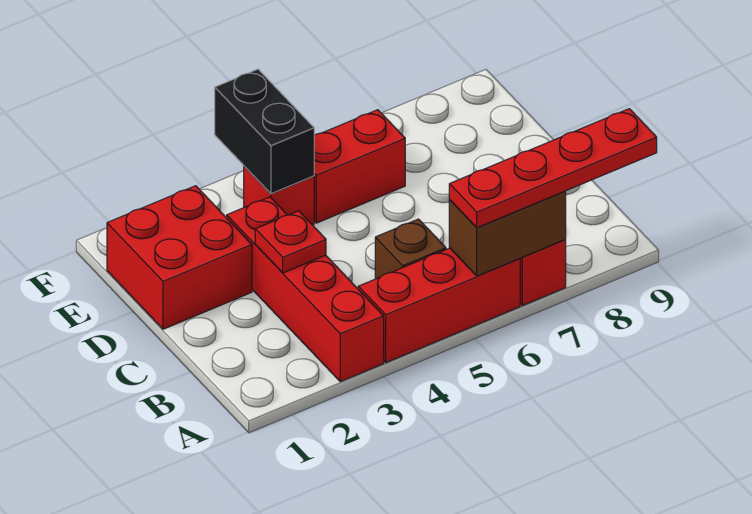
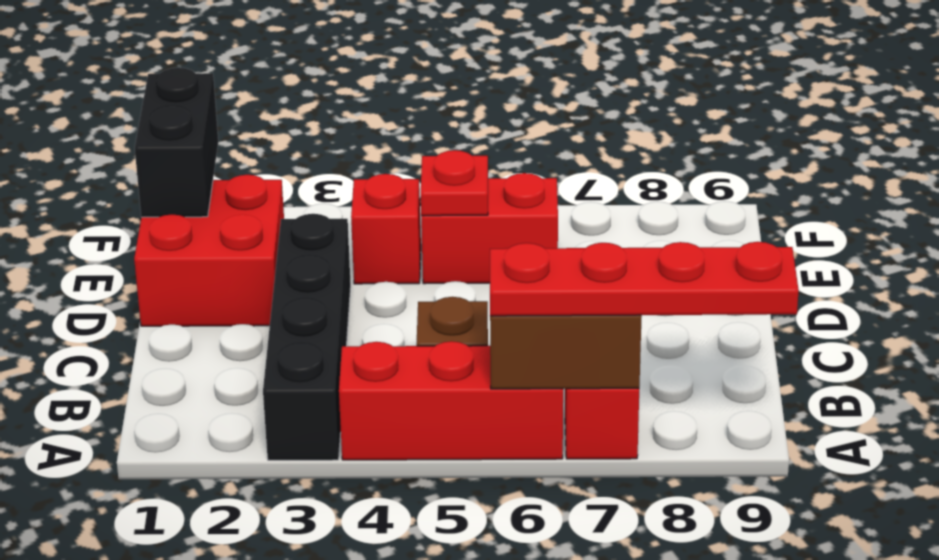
red brick A3:D3 level 1 -> black brick A3:D3 level 1
red plate C3 level 2 -> red plate E5 level 2
black brick E4:F4 level 2 -> black brick E1:F1 level 2

